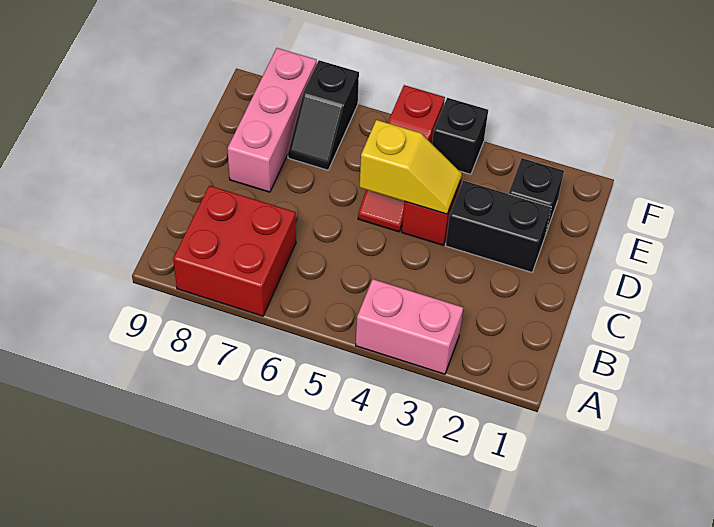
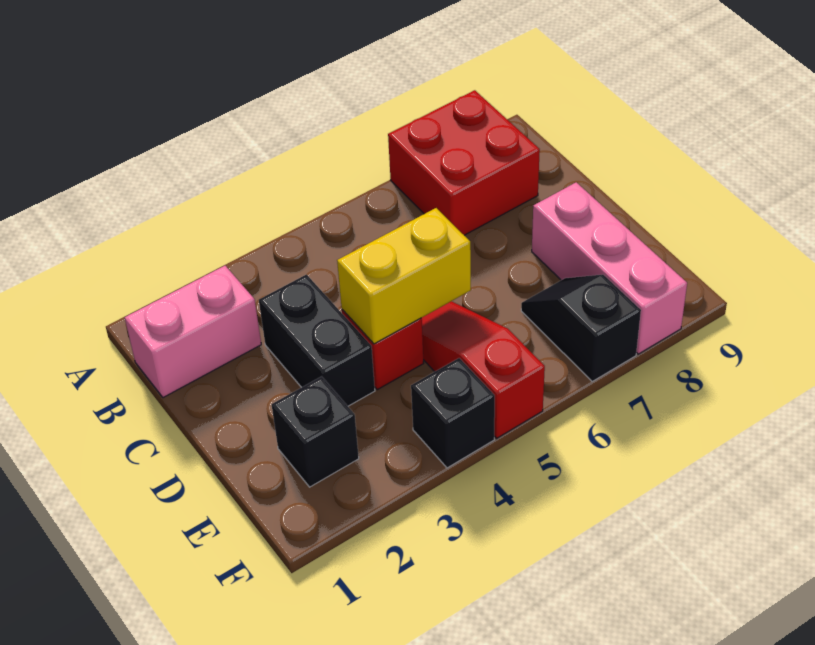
pink brick A3:A4 level 1 -> pink brick B1:B2 level 1
black brick D2:D3 level 1 -> black brick C3:D3 level 1
yellow slope D4:D5 level 2 top 5 -> yellow brick D4:D5 level 2

